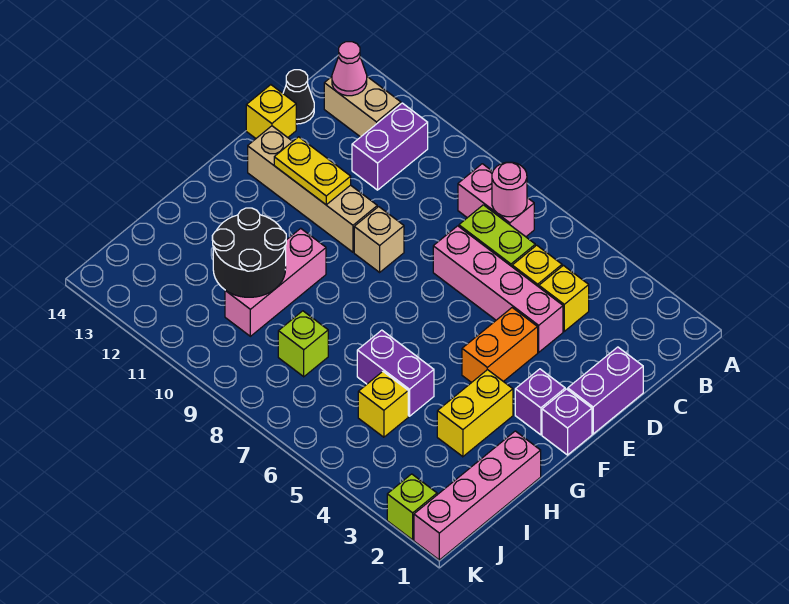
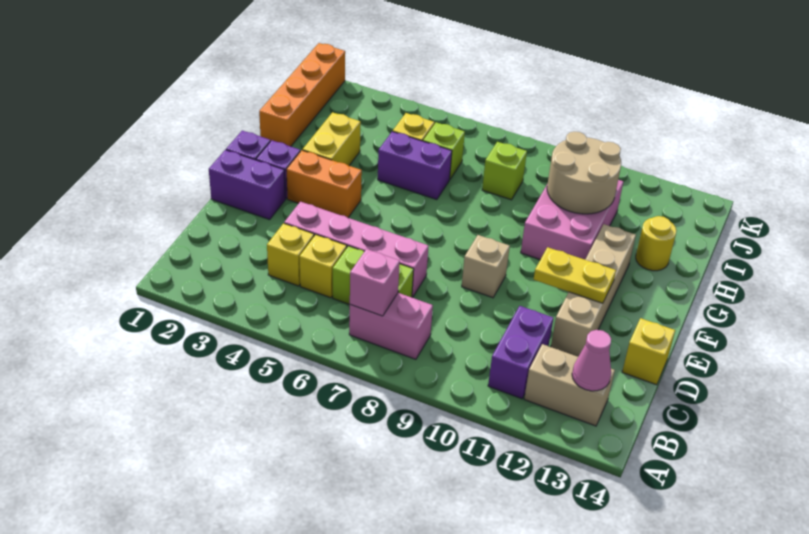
pink round brick B7 level 2 -> pink brick B7 level 2
black cone C14 level 1 -> none
purple brick D1:E1 level 1 -> purple brick E1:E2 level 1
orange brick E4:F4 level 1 -> orange brick F3:F4 level 1
tan brick E10:E13 level 1 -> tan brick D12:G12 level 1
pink brick G10:I10 level 1 -> pink brick G10:I11 level 1
pink brick H1:K1 level 1 -> orange brick H1:K1 level 1
black round brick H10:I11 level 2 -> tan round brick H10:I11 level 2
none -> yellow round brick H13 level 1
lime brick K2 level 1 -> lime brick I6 level 1

